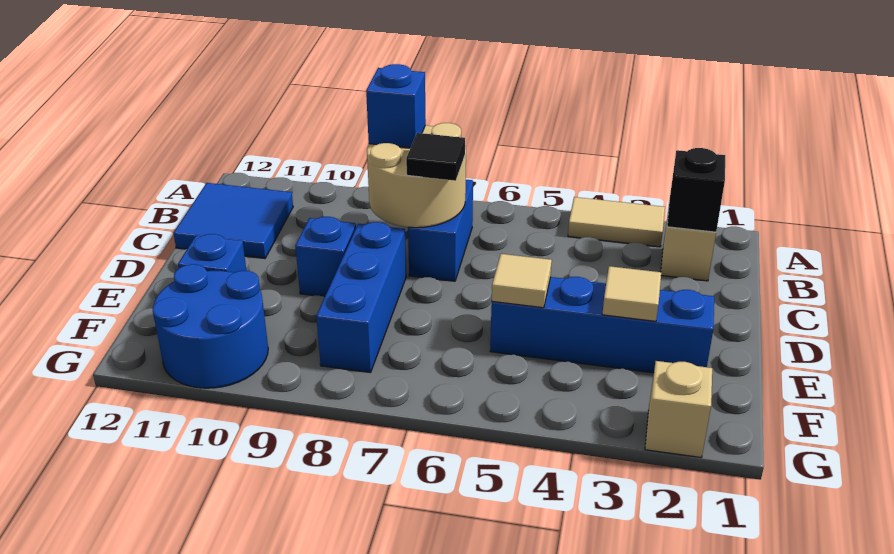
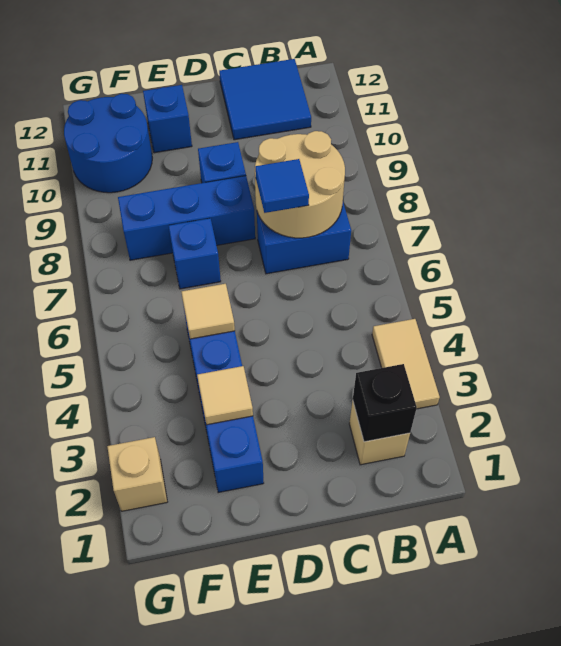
blue brick B8 level 3 -> blue brick E7 level 1
black tile C7 level 3 -> blue tile C7 level 3

